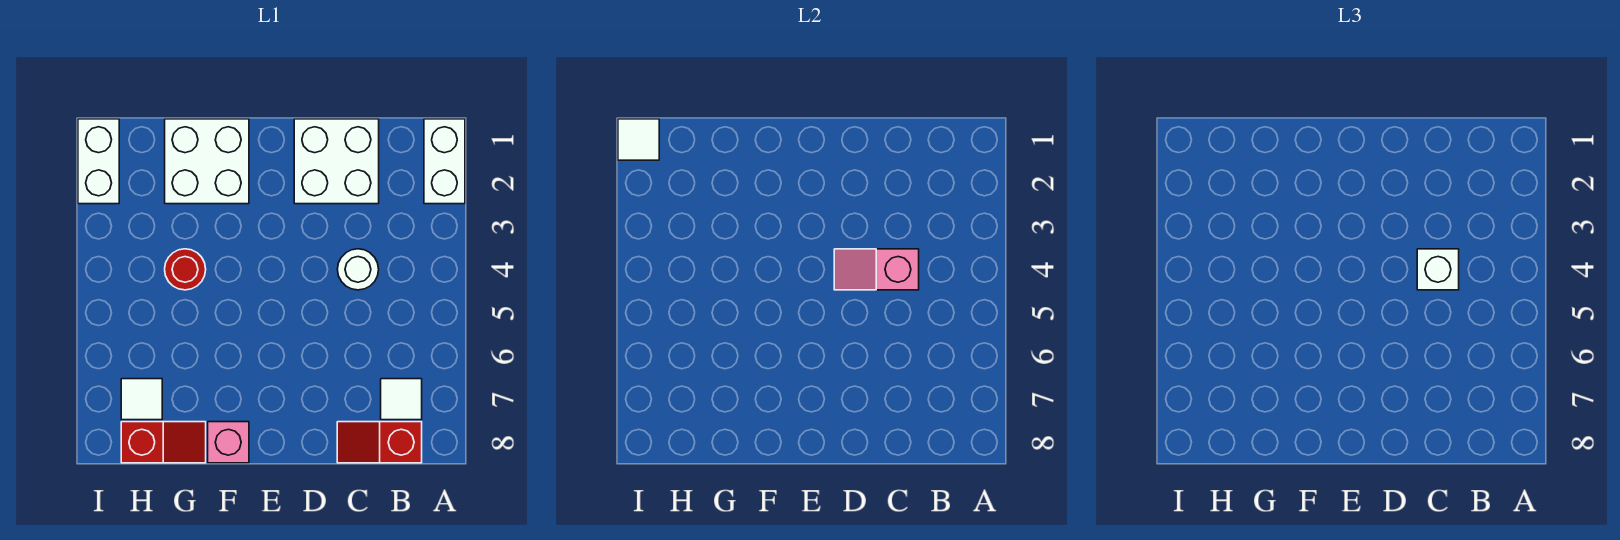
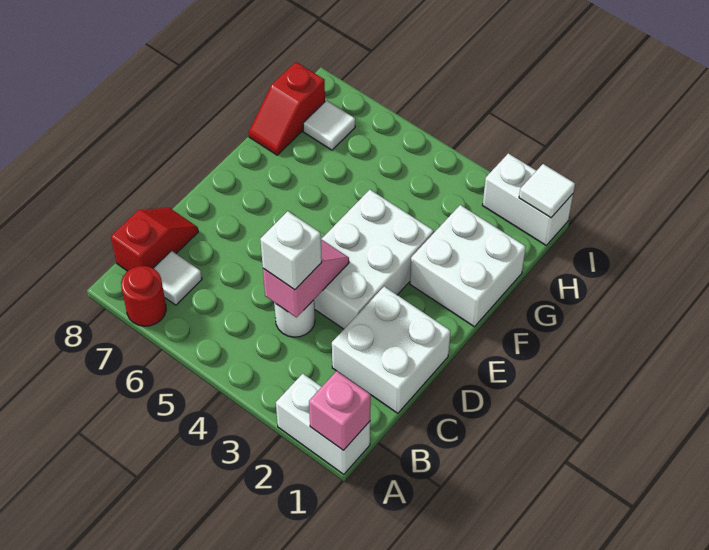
none -> white brick D3:F4 level 1
pink brick F8 level 1 -> pink brick A1 level 2
red round brick G4 level 1 -> red round brick A7 level 1

